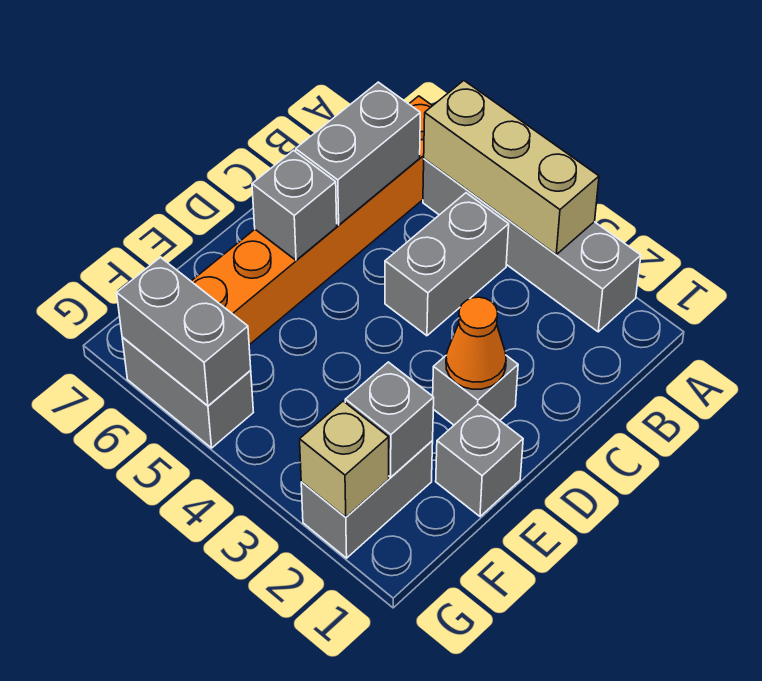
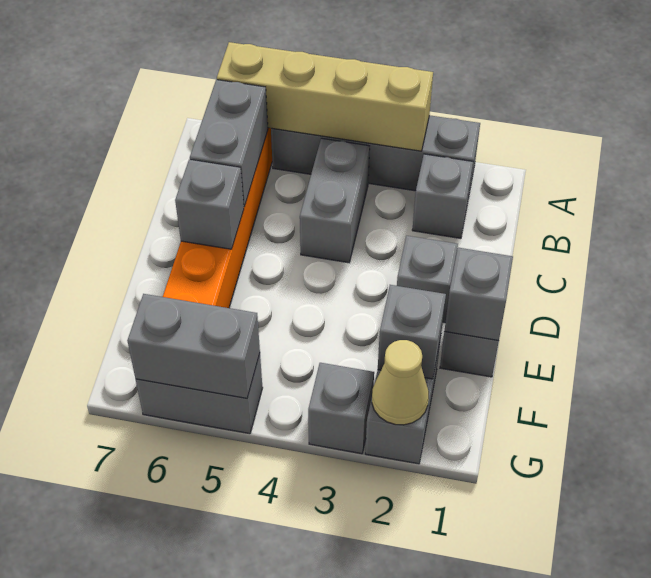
tan brick A3:A5 level 2 -> tan brick A3:A6 level 2
none -> grey brick B2 level 1
orange cone D2 level 2 -> none
none -> grey brick E1 level 2
tan brick G2 level 2 -> tan cone G2 level 2
none -> grey brick G3 level 1

